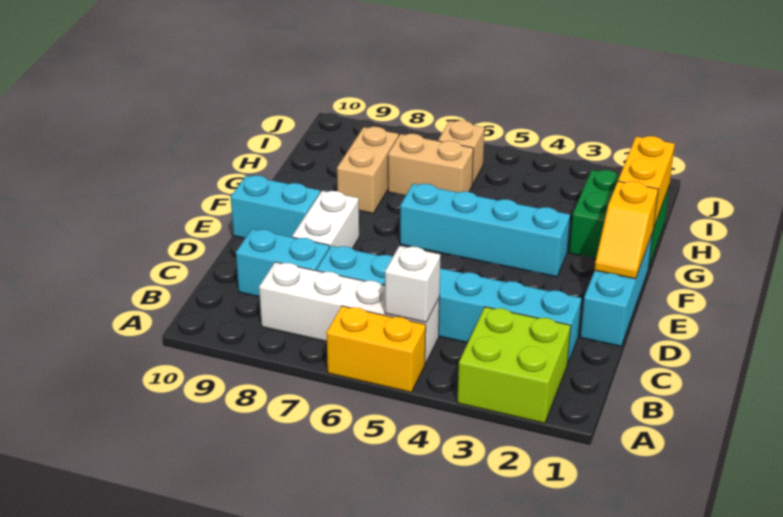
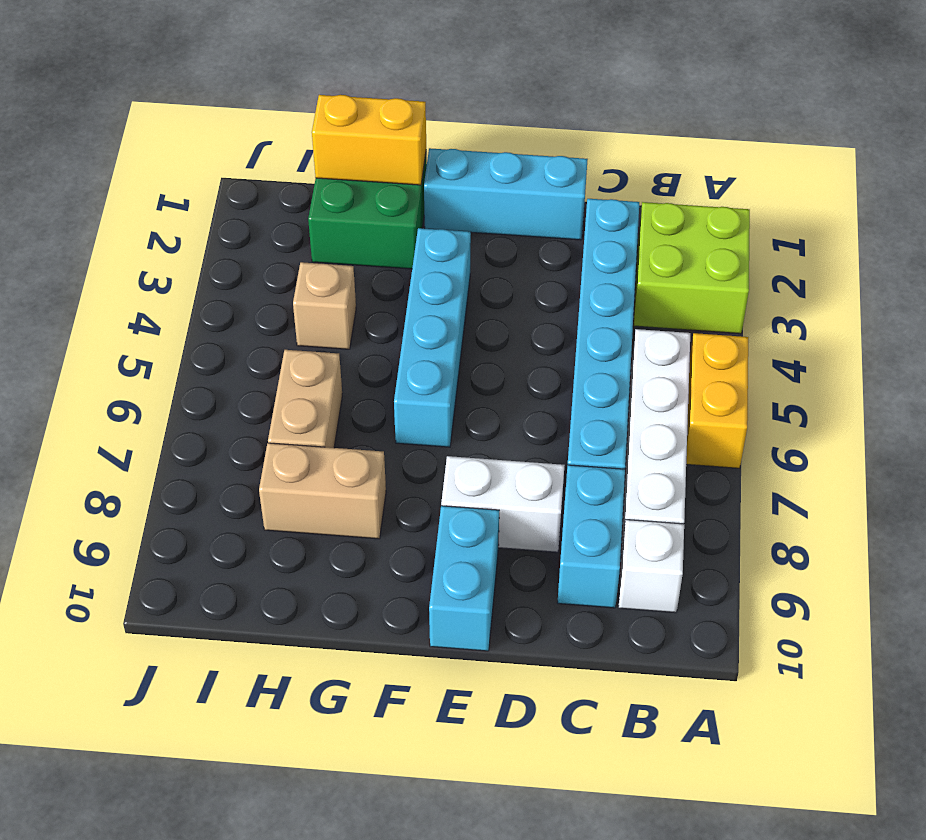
white brick B5 level 2 -> white brick B9 level 1
yellow slope E1:F1 level 2 top F -> none
tan brick I6 level 1 -> tan brick H4 level 1

